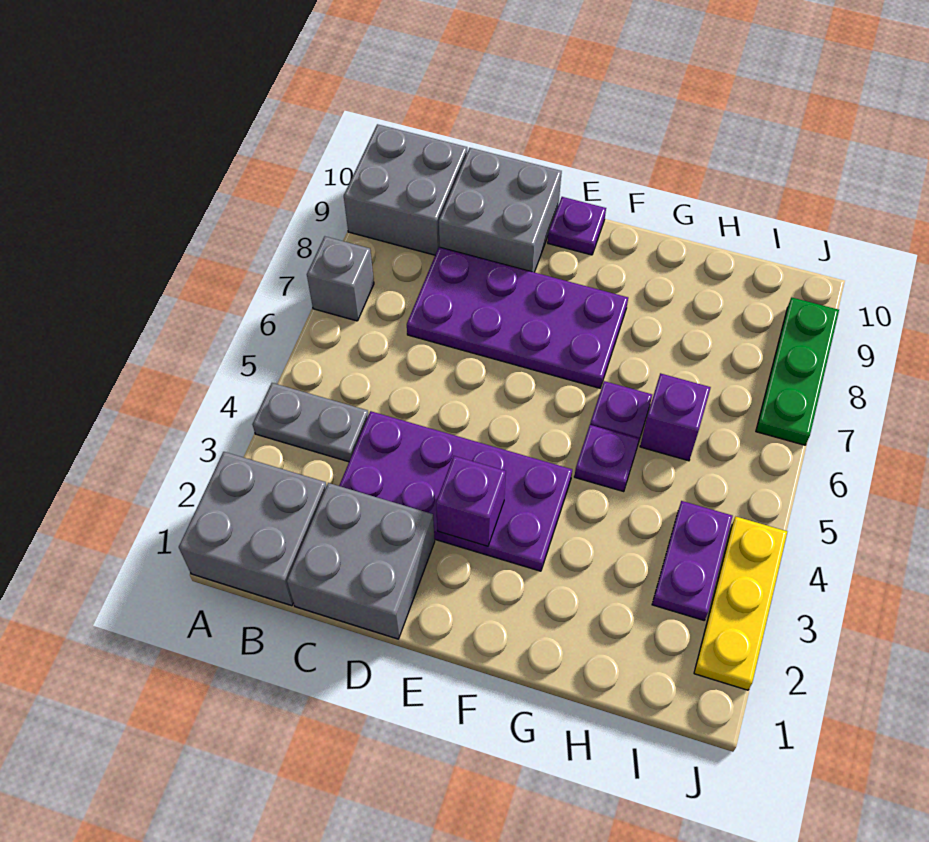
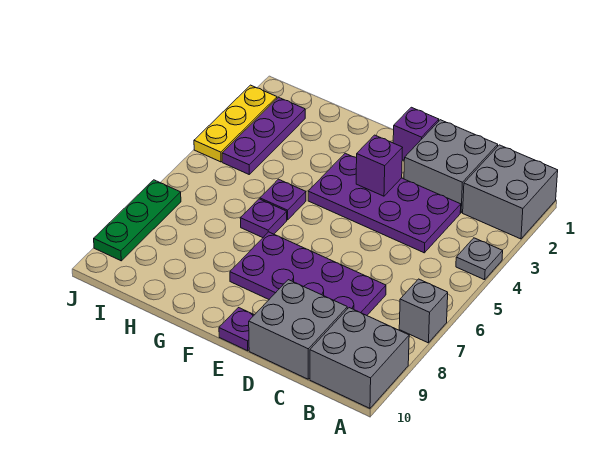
grey plate A4:B4 level 1 -> grey plate A4 level 1
purple brick H6 level 1 -> purple brick E1 level 1
purple plate I3:I4 level 1 -> purple plate I2:I4 level 1

